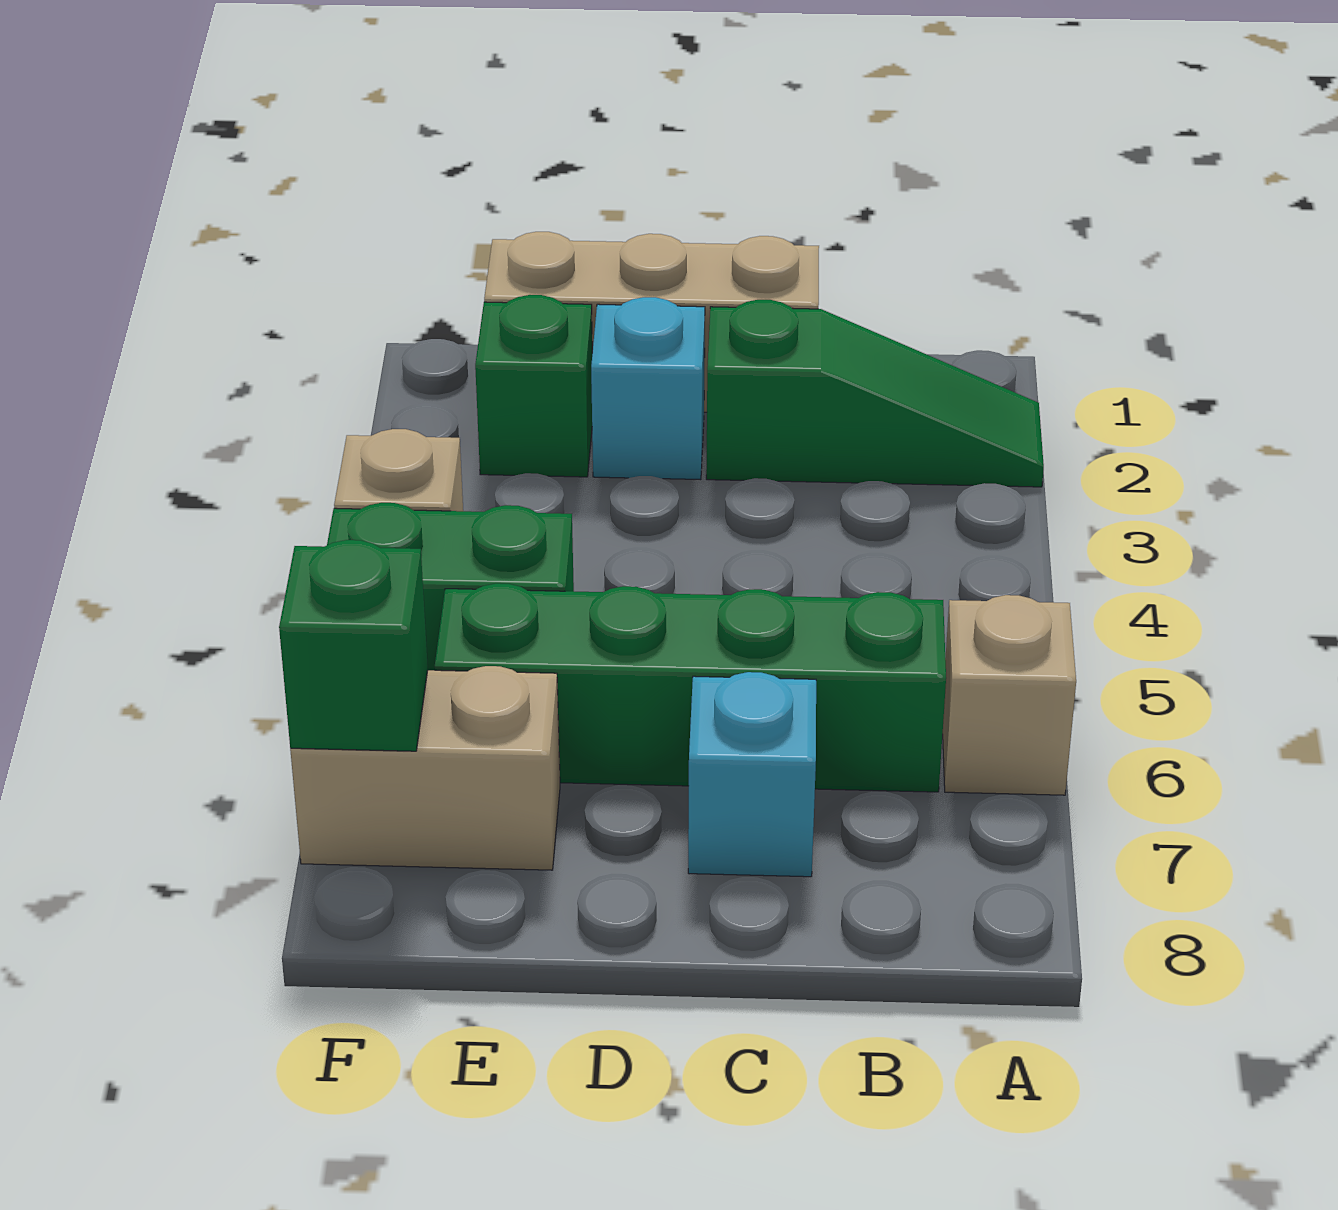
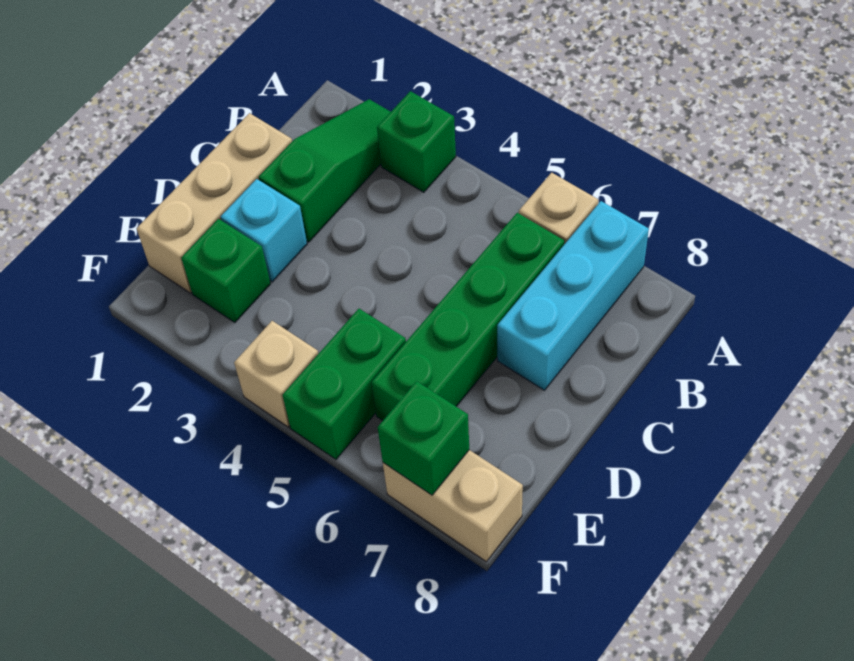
none -> green brick A3 level 1
cyan brick C7 level 1 -> cyan brick A7:C7 level 1
tan brick E7:F7 level 1 -> tan brick F7:F8 level 1

